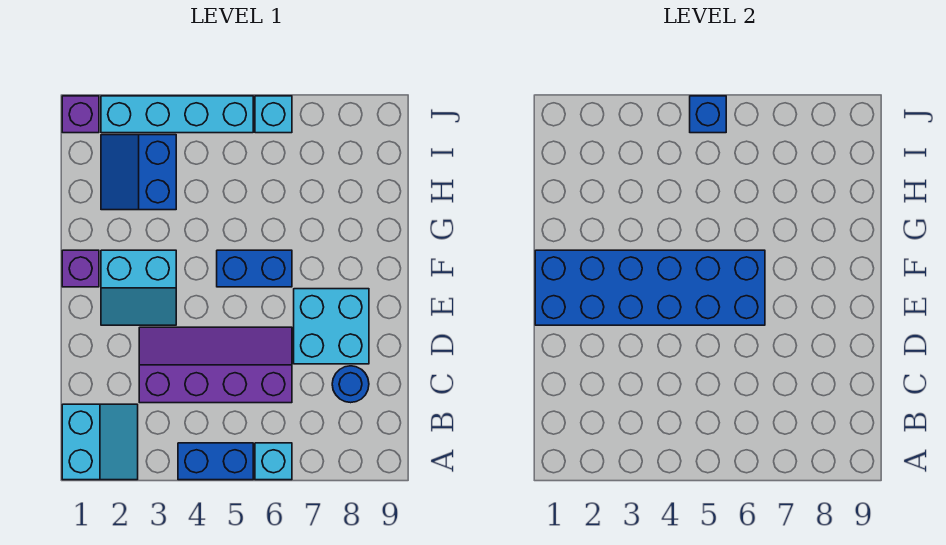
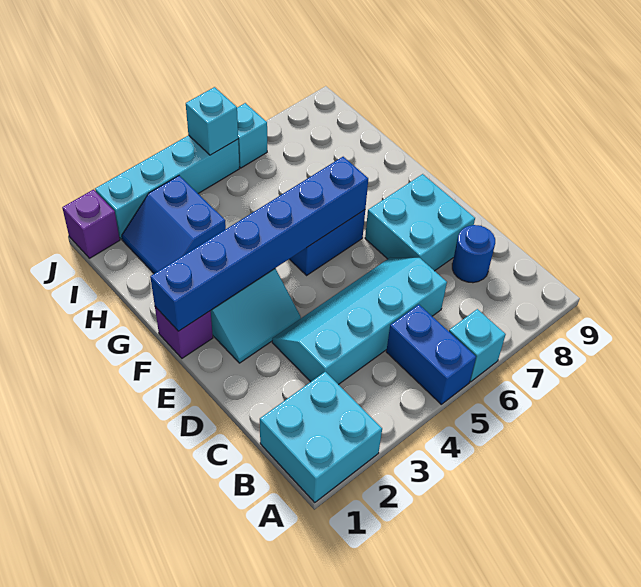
cyan slope A1:B2 level 1 top 1 -> cyan brick A1:B2 level 1
blue brick A4:A5 level 1 -> blue brick A5:B5 level 1
purple slope C3:D6 level 1 top C -> cyan slope C3:D6 level 1 top C
blue brick E1:F6 level 2 -> blue brick F1:F6 level 2
blue brick J5 level 2 -> cyan brick J5 level 2

